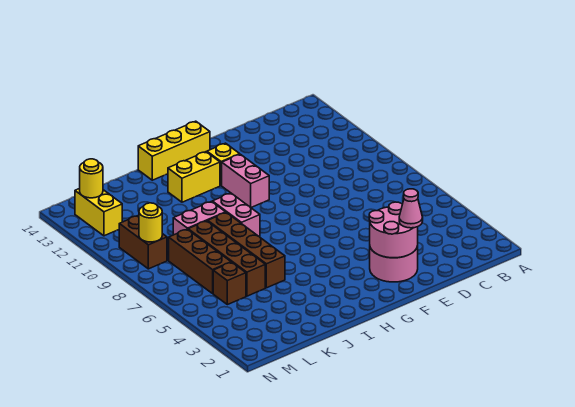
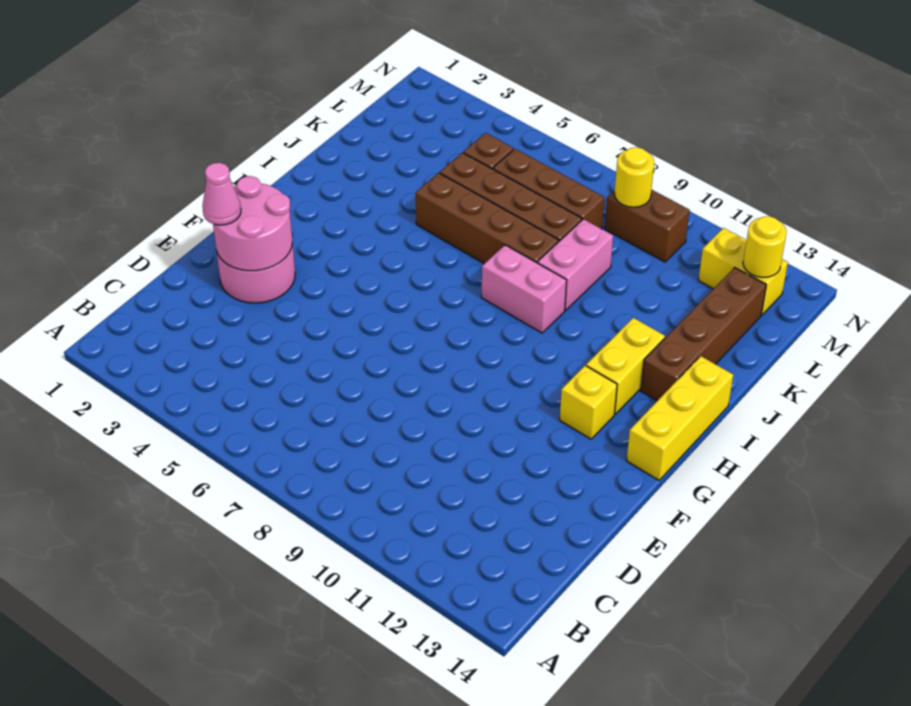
pink brick G10:G11 level 1 -> none
none -> brown brick I13:L13 level 1

